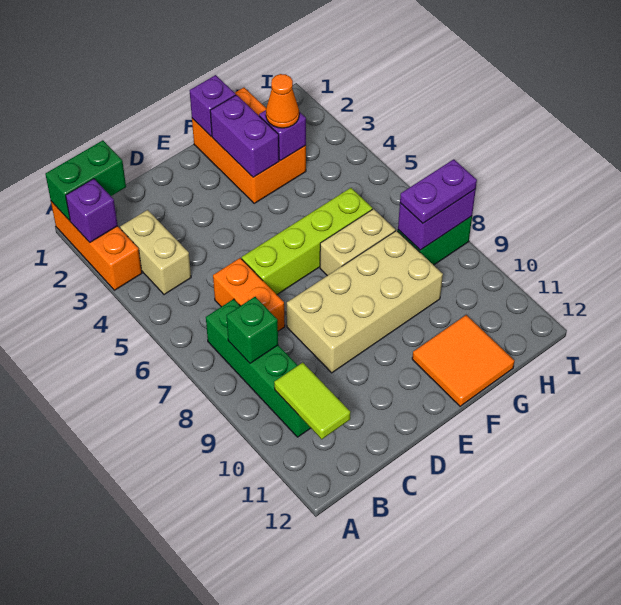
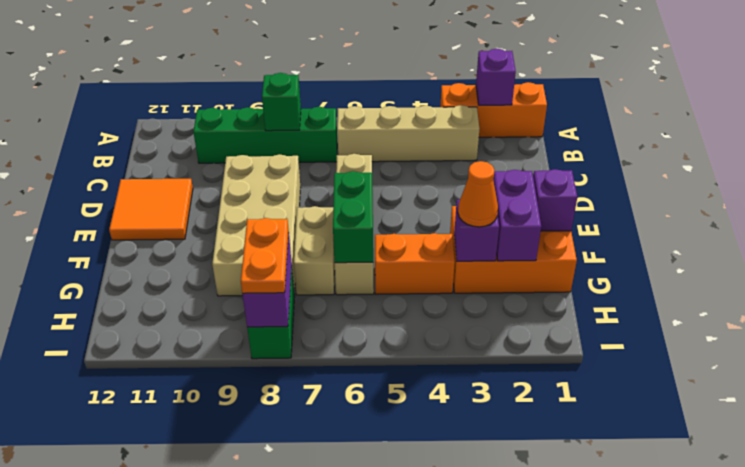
green brick A1:B1 level 2 -> green brick F6:G6 level 2
tan brick B3:B4 level 1 -> tan brick B3:B6 level 1
lime tile B10:B11 level 2 -> none
orange brick C6:C7 level 1 -> orange brick G4:G5 level 1
lime brick D6:G6 level 1 -> tan brick D6:G6 level 1
purple brick F2:F3 level 2 -> purple brick F2:G2 level 2
orange tile F11:G12 level 1 -> orange tile D11:E12 level 1
purple plate H8:I8 level 3 -> orange plate H8:I8 level 3

